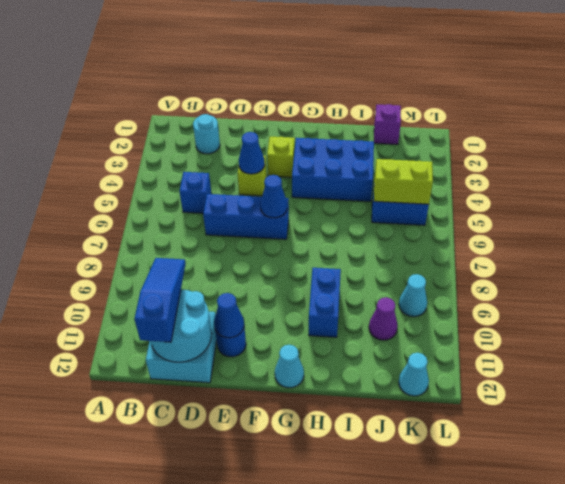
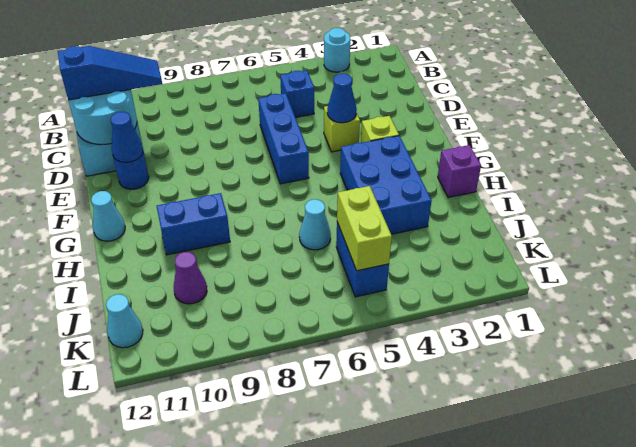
cyan round brick C2 level 1 -> cyan round brick A3 level 1
blue cone F6 level 2 -> none
purple brick J1 level 1 -> purple brick H1 level 1
cyan cone K9 level 1 -> cyan cone I6 level 1

